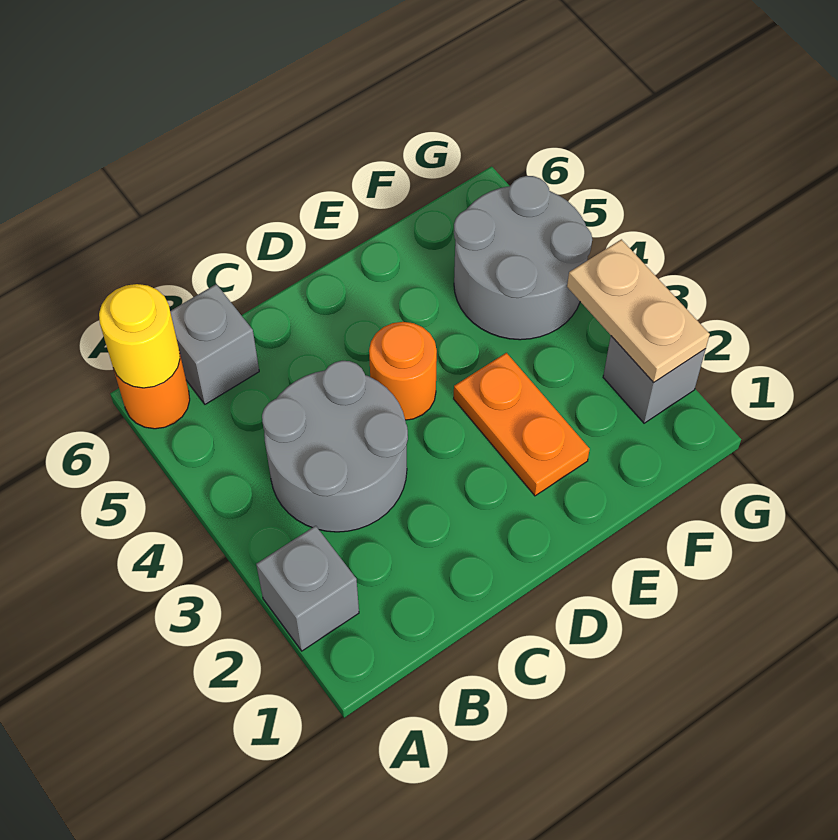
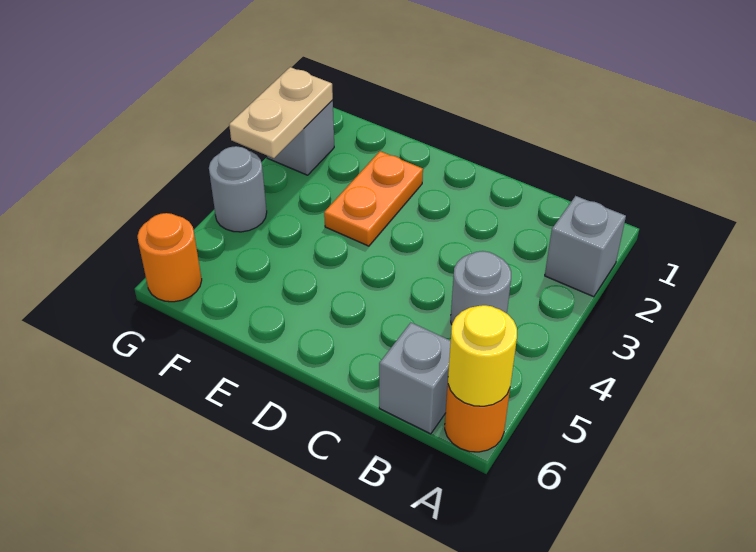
grey round brick B3:C4 level 1 -> grey round brick B4 level 1
orange round brick D4 level 1 -> orange round brick G6 level 1
grey round brick F4:G5 level 1 -> grey round brick G4 level 1

